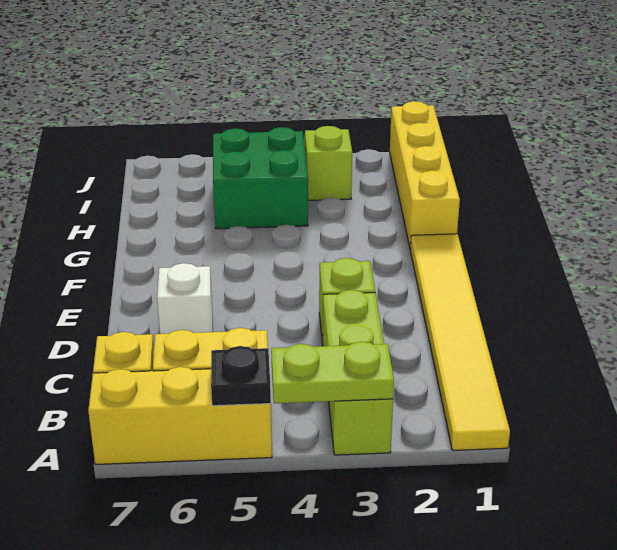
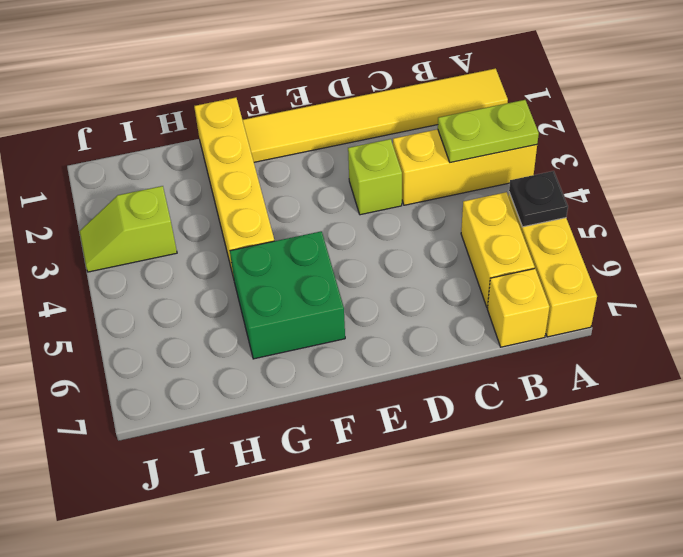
lime brick A3:C3 level 1 -> yellow brick A3:C3 level 1
lime plate A3:A4 level 2 -> lime plate A3:B3 level 2
white brick D6 level 1 -> none
yellow brick G1:J1 level 1 -> yellow brick G1:G4 level 1
green brick H4:I5 level 1 -> green brick F5:G6 level 1

